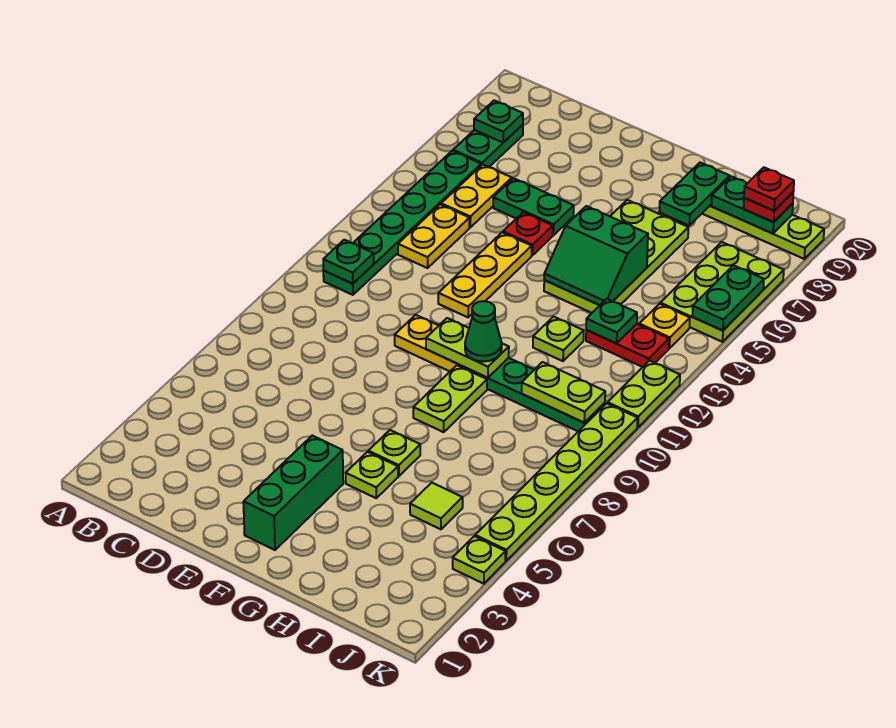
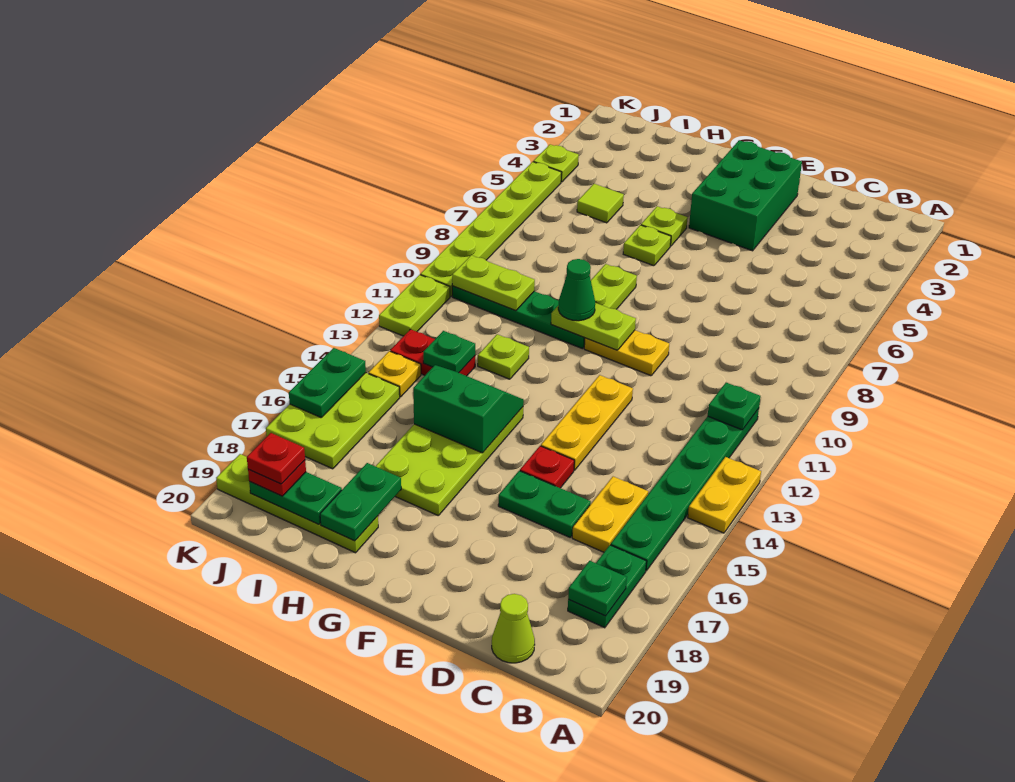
yellow plate C13:C14 level 1 -> yellow plate A13:A14 level 1
none -> lime cone C20 level 1
green brick F2:F4 level 1 -> green brick E2:F4 level 1

